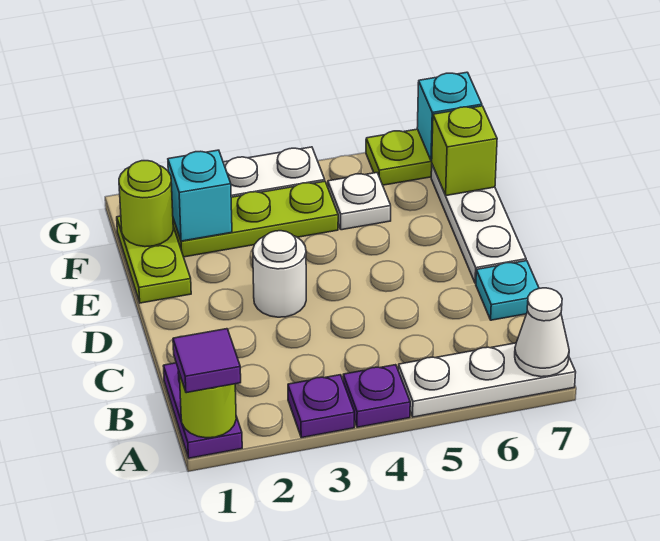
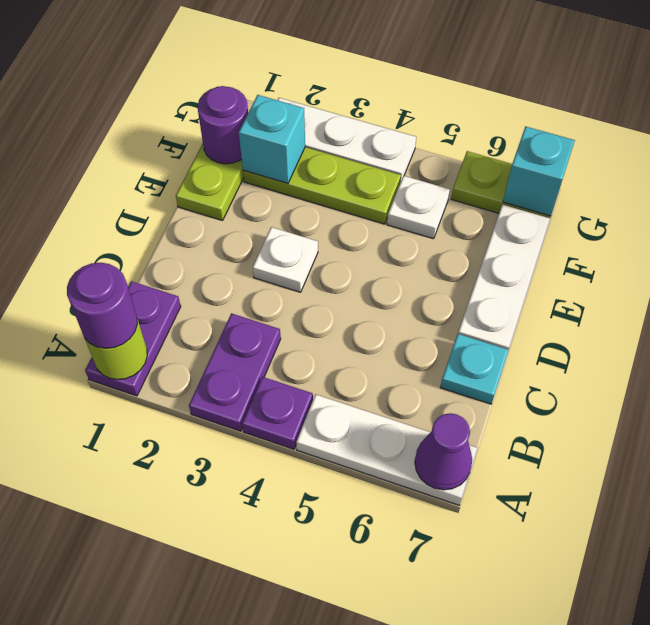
purple tile A1 level 3 -> purple round brick A1 level 3
purple plate A3 level 1 -> purple plate A3:B3 level 1
white cone A7 level 2 -> purple cone A7 level 2
white round brick D3 level 1 -> white plate D3 level 1
lime round brick F1 level 2 -> purple round brick F1 level 2
lime brick F7 level 2 -> none

